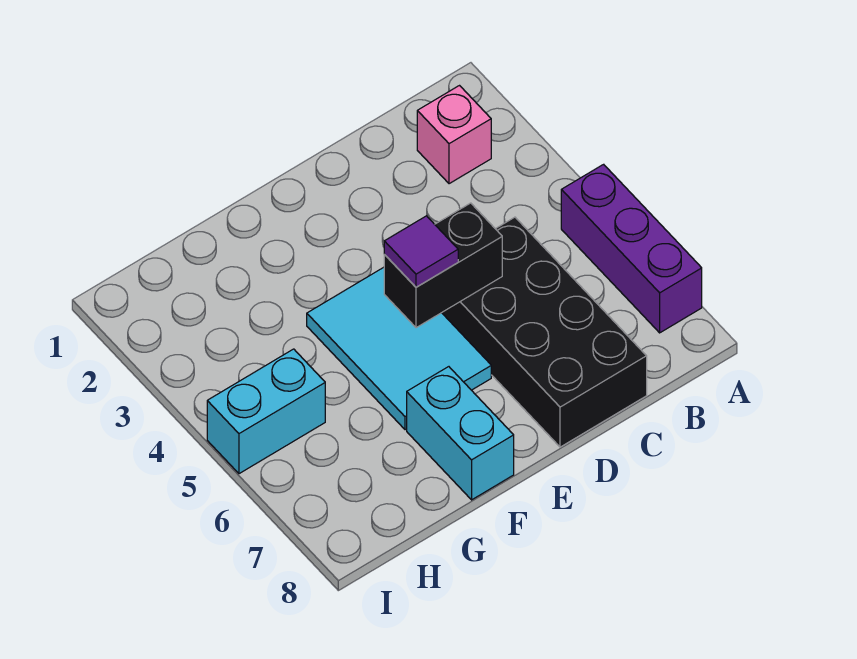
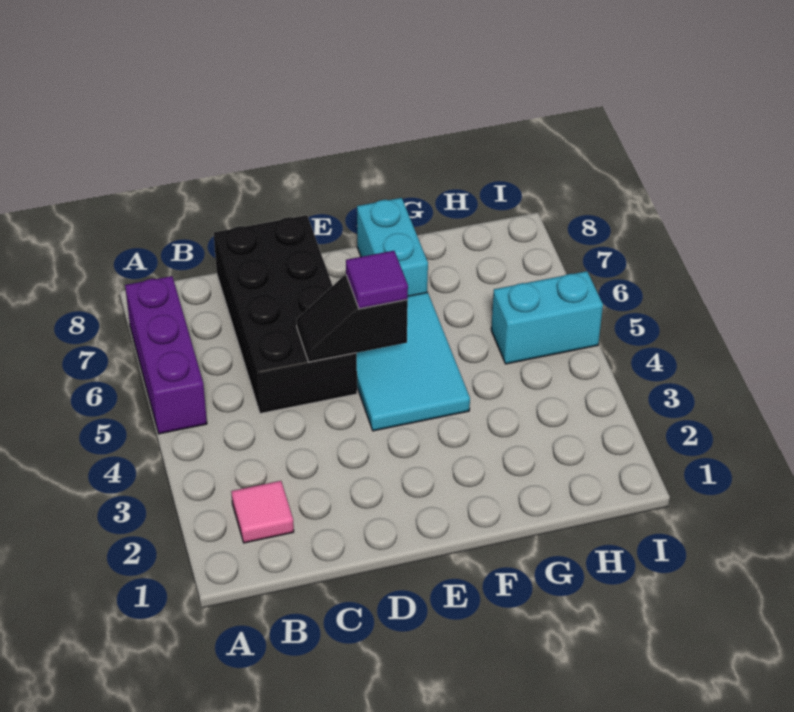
pink brick B2 level 1 -> pink tile B2 level 1
black brick D5:E5 level 2 -> black slope D5:E5 level 2 top E

